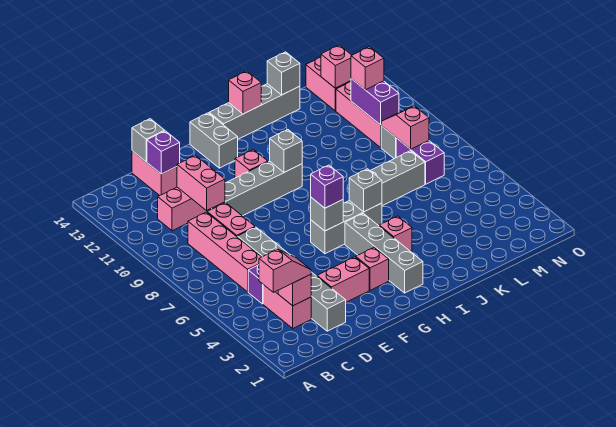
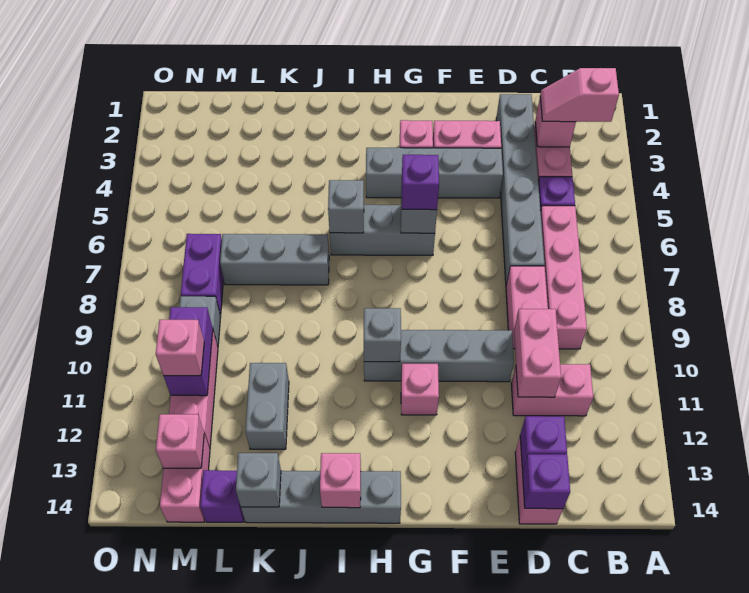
grey brick D14 level 2 -> purple brick D14 level 2
grey brick G13:G14 level 1 -> grey brick K11:K12 level 1
grey brick H2:H5 level 1 -> grey brick E4:H4 level 1
pink brick I4 level 1 -> none
none -> purple brick L14 level 1
pink slope M8:M9 level 2 top 8 -> none

